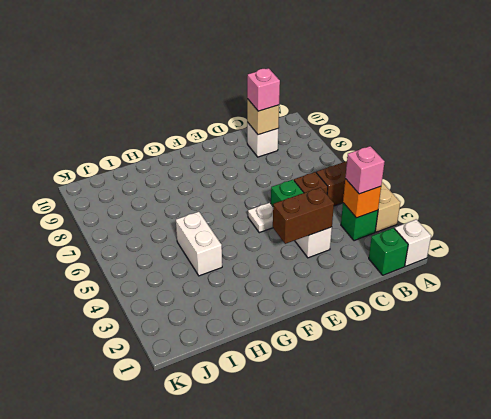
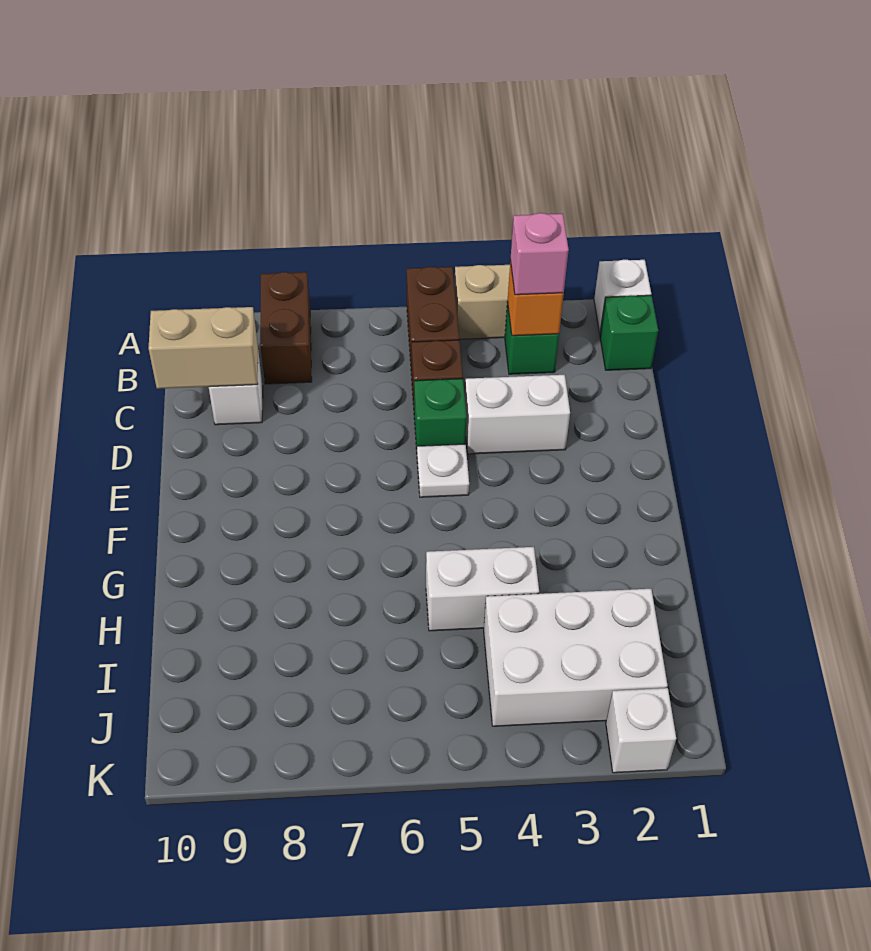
tan brick C9 level 2 -> tan brick C9:C10 level 2
pink brick C9 level 3 -> none
brown brick D3:E3 level 2 -> brown brick A8:B8 level 1
none -> white brick I2:J4 level 1
none -> white brick K2 level 1

